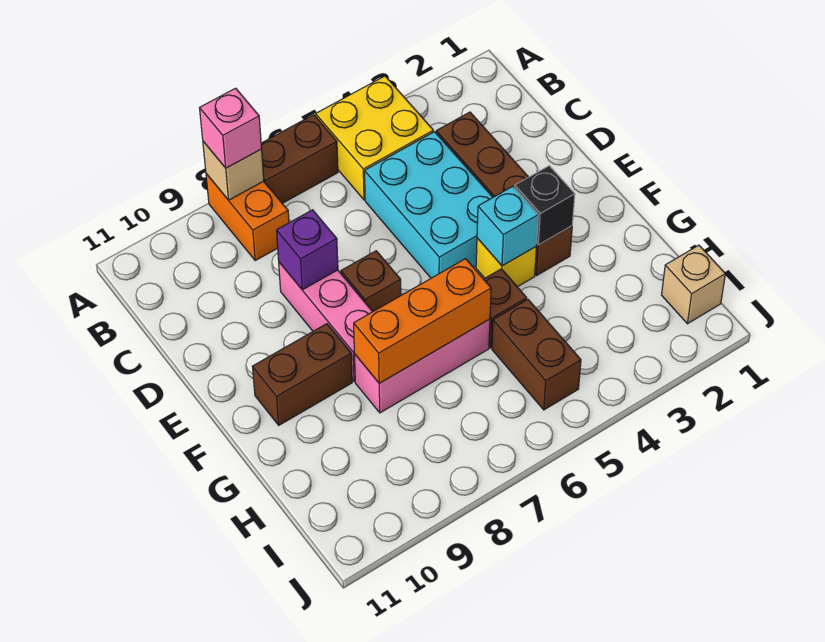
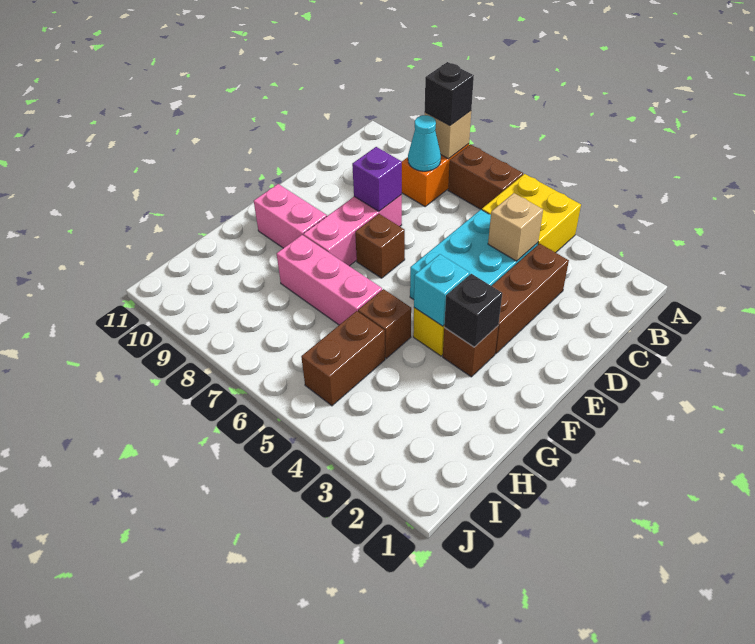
pink brick A8 level 3 -> black brick A8 level 3
none -> cyan cone B8 level 2
brown brick F9:F10 level 1 -> pink brick F9:F10 level 1
orange brick G6:G8 level 2 -> none
tan brick I1 level 1 -> tan brick C4 level 2

